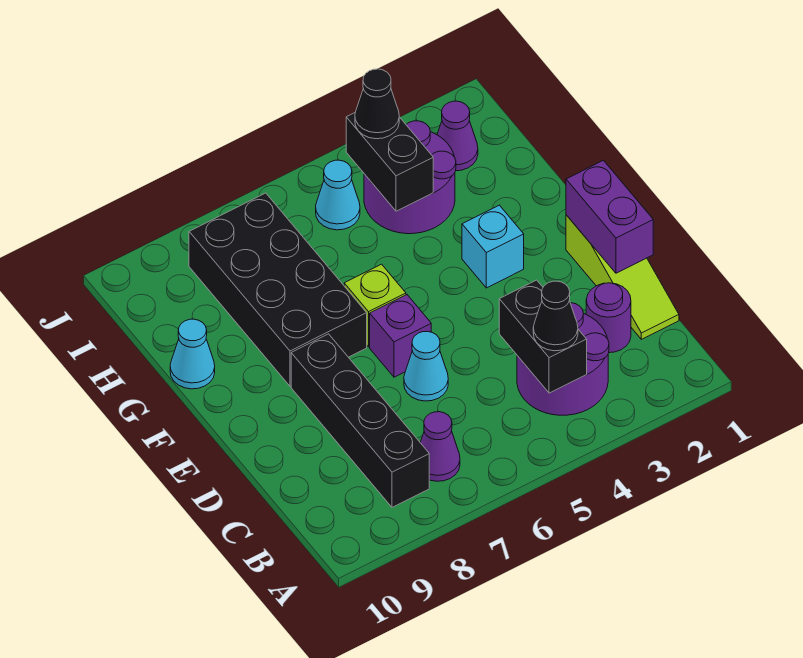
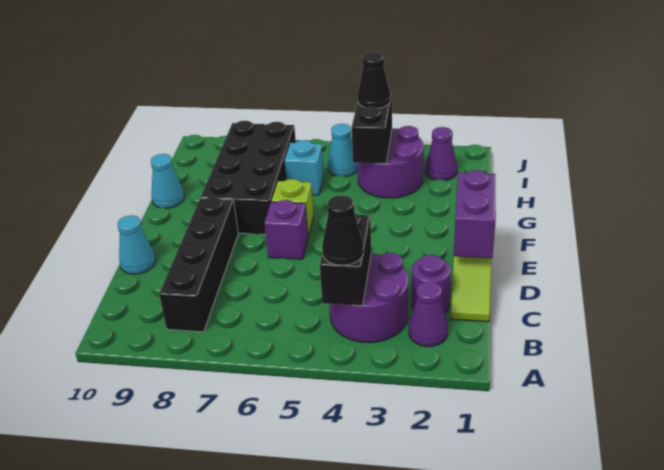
purple cone B7 level 1 -> purple cone B2 level 1
cyan cone D6 level 1 -> cyan cone D10 level 1
cyan brick F3 level 1 -> cyan brick H6 level 1

